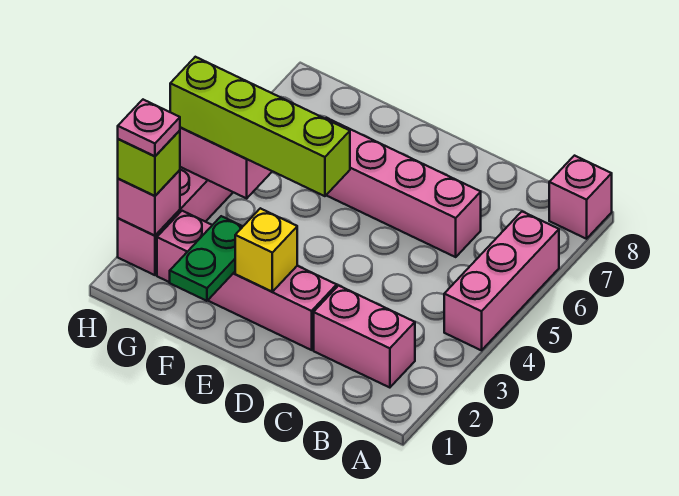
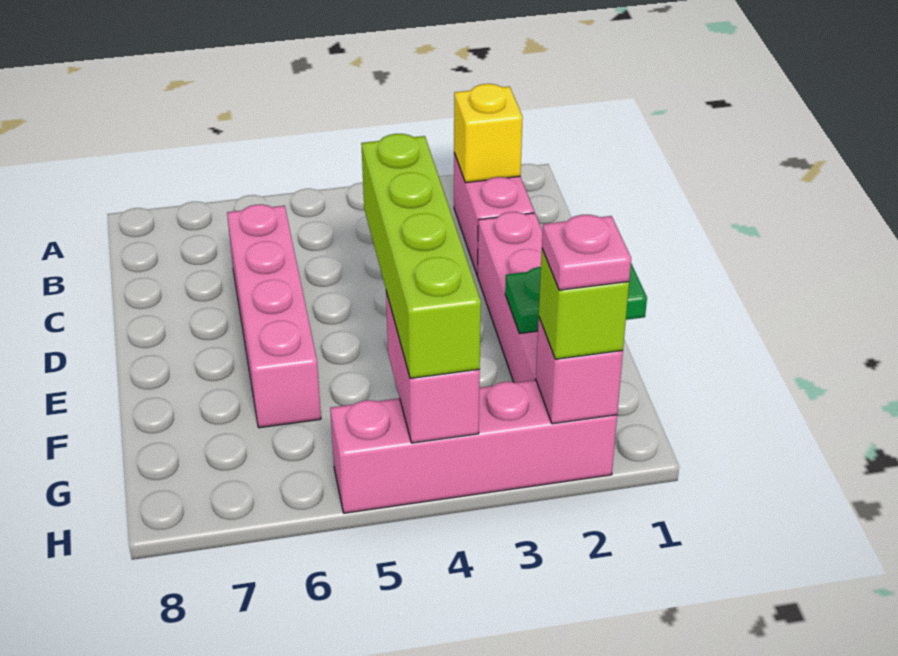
pink brick A4:A6 level 1 -> none
pink brick A8 level 1 -> none
yellow brick E2 level 2 -> yellow brick B2 level 2

